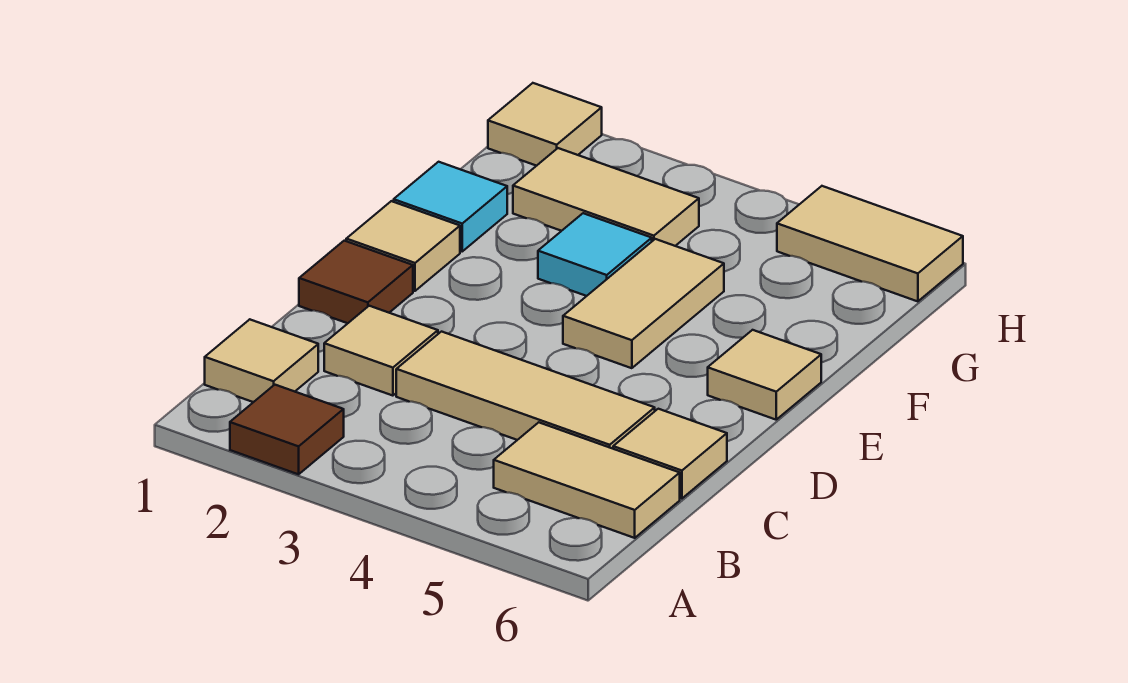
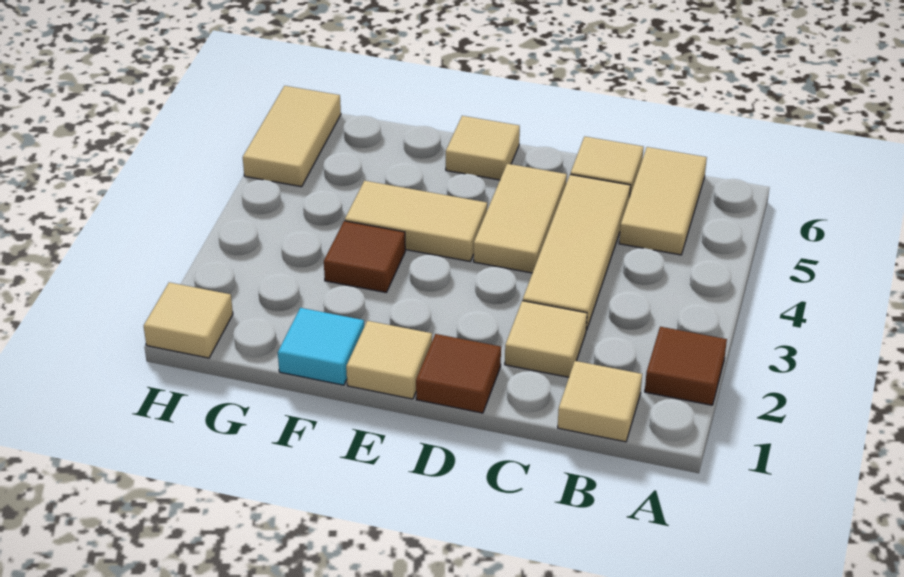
cyan tile F3 level 1 -> brown tile F3 level 1
tan tile G2:G3 level 1 -> tan tile D4:D5 level 1

